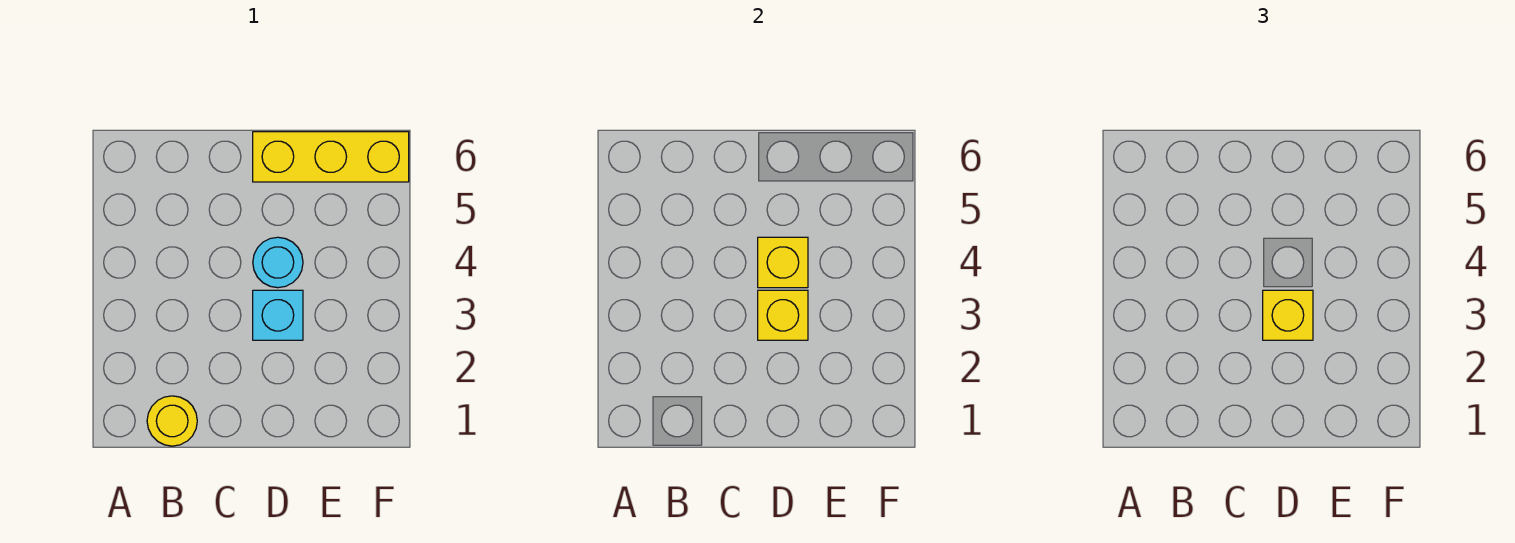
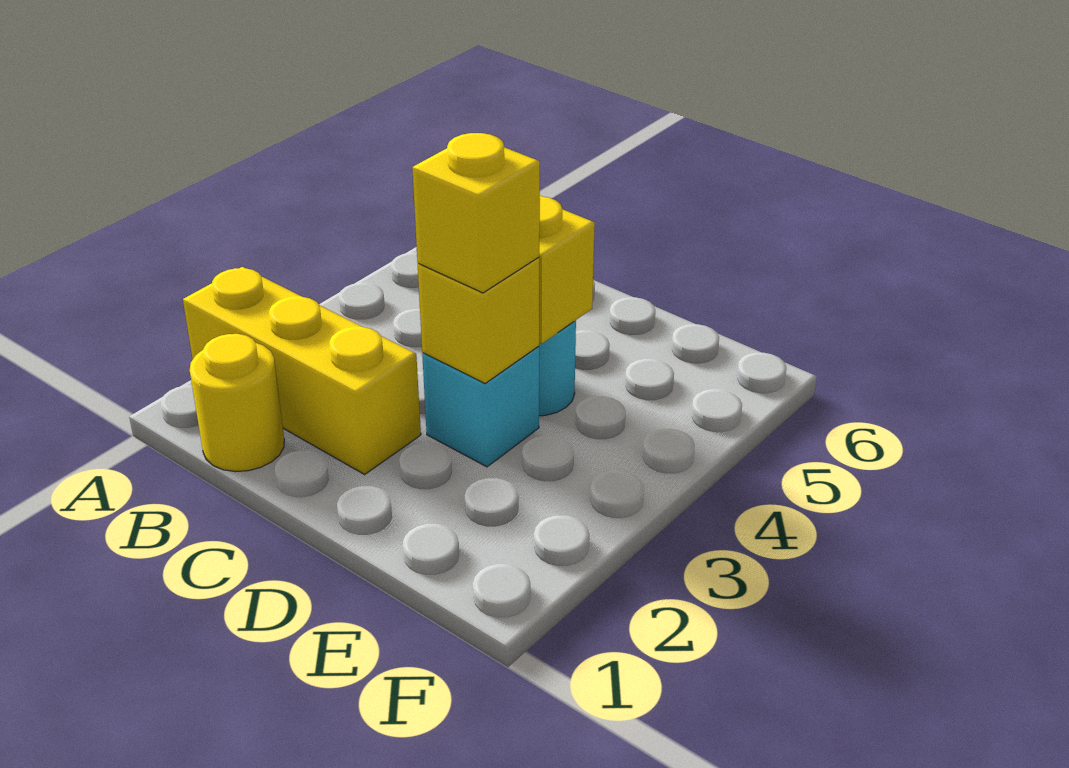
yellow brick D6:F6 level 1 -> yellow brick A2:C2 level 1

